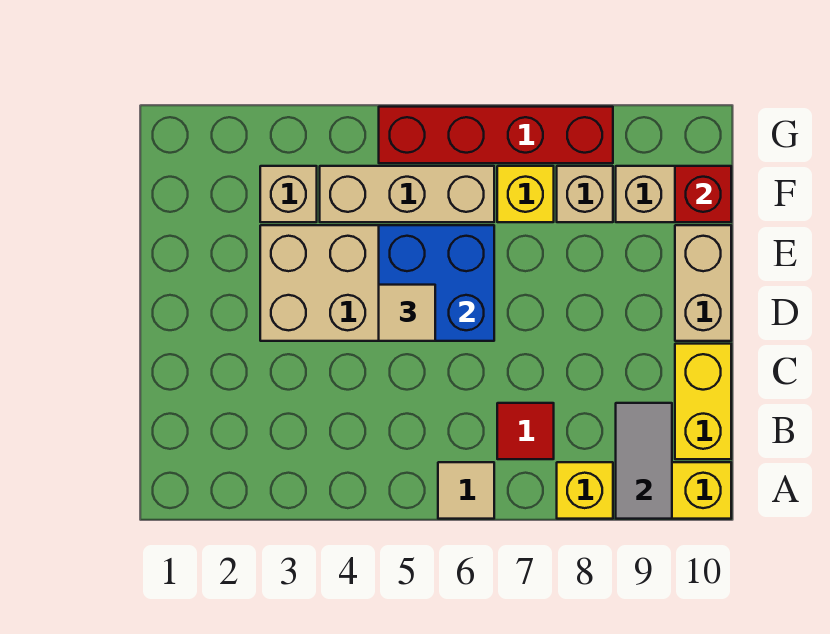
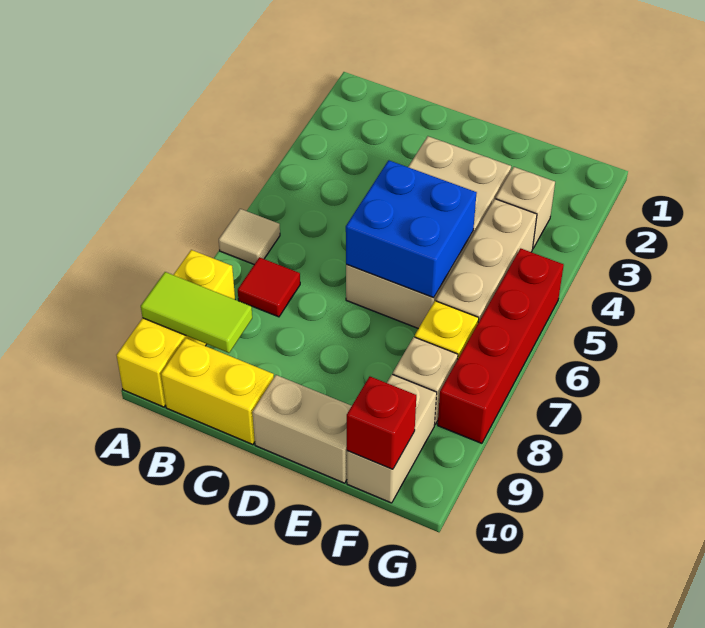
grey tile A9:B9 level 2 -> lime tile A9:B9 level 2
tan tile D5 level 3 -> none

